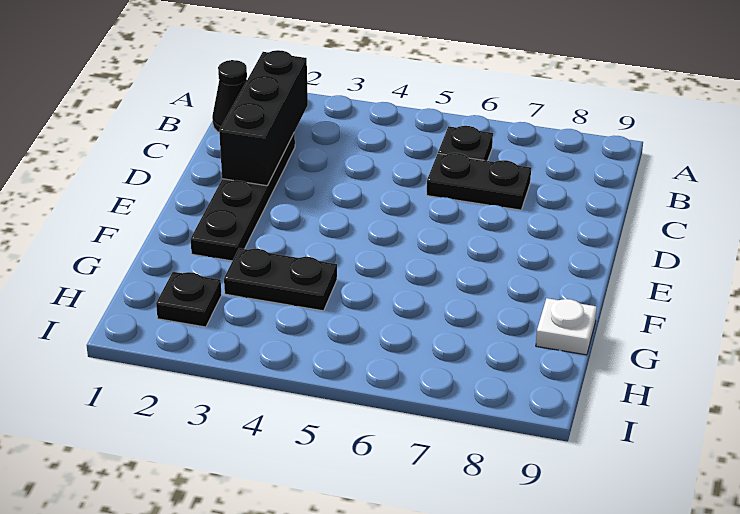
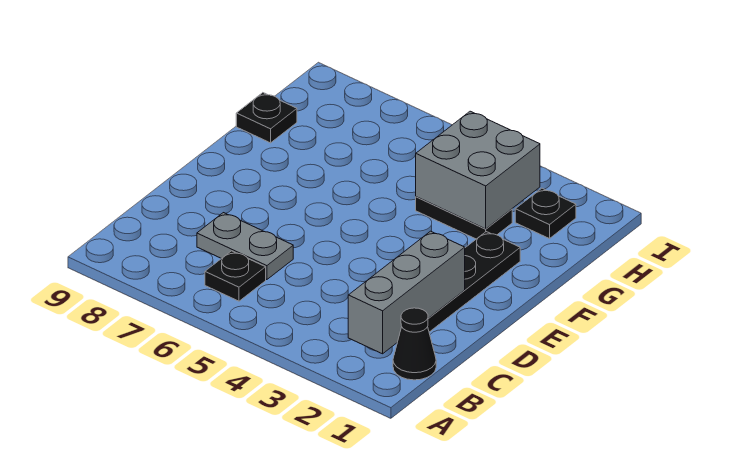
black brick B2:D2 level 2 -> grey brick B2:D2 level 2
black plate C6:C7 level 1 -> grey plate C6:C7 level 1
none -> grey brick G3:H4 level 2
white plate G9 level 1 -> black plate G9 level 1

